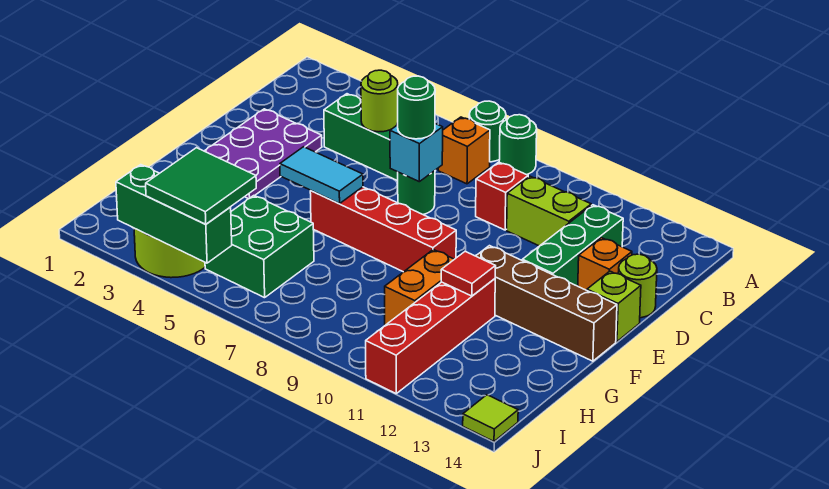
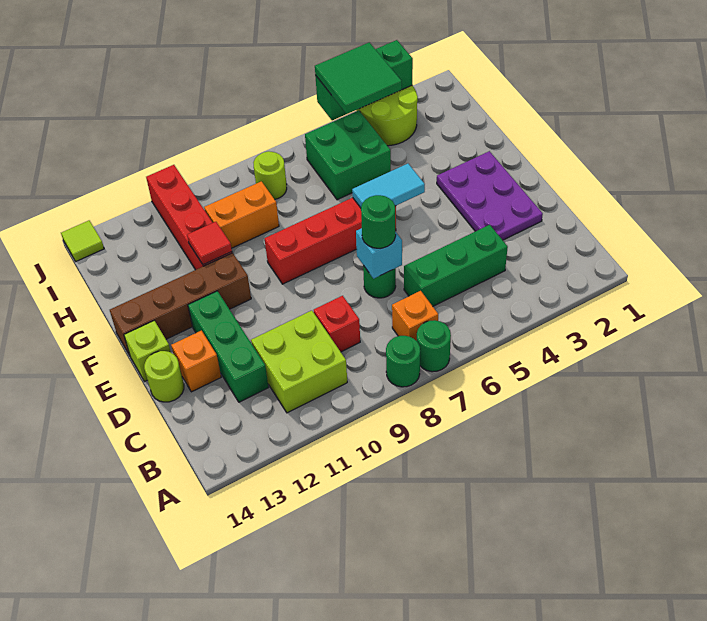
lime round brick C5 level 2 -> lime round brick I8 level 1
lime brick C10:C11 level 1 -> lime brick B10:C11 level 1
orange brick G10:H10 level 1 -> orange brick H9:H10 level 1

